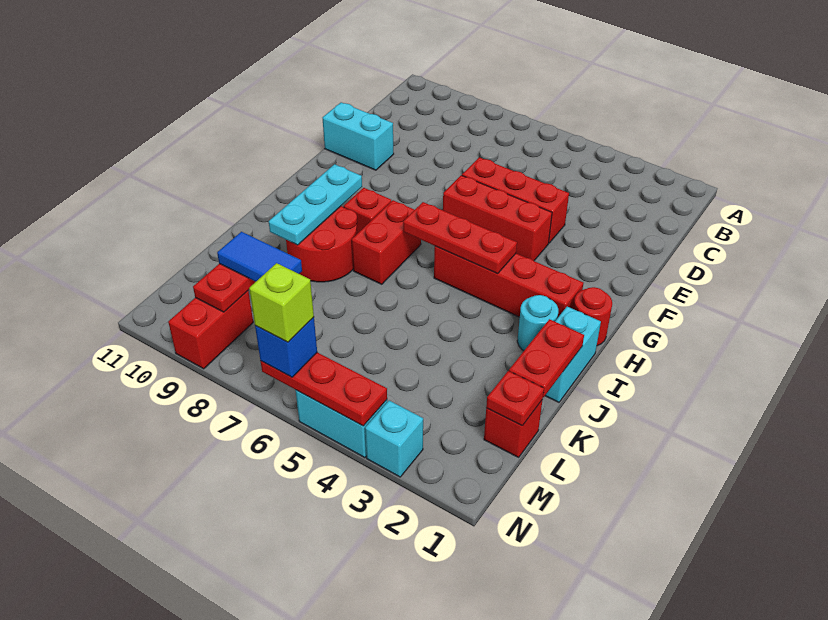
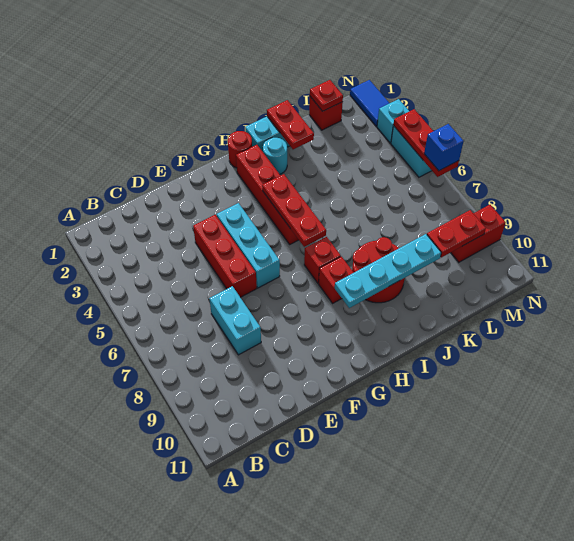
cyan brick E10:E11 level 1 -> cyan brick D7:D8 level 1
red brick F4:F6 level 1 -> cyan brick F4:F6 level 1
red brick H7:I7 level 1 -> red brick H7 level 1
cyan plate H9:J9 level 2 -> cyan plate H9:K9 level 2
red plate J1:K1 level 2 -> red plate J1:J2 level 2
blue tile L8:L9 level 3 -> blue tile N1:N2 level 1
lime brick N6 level 4 -> none

